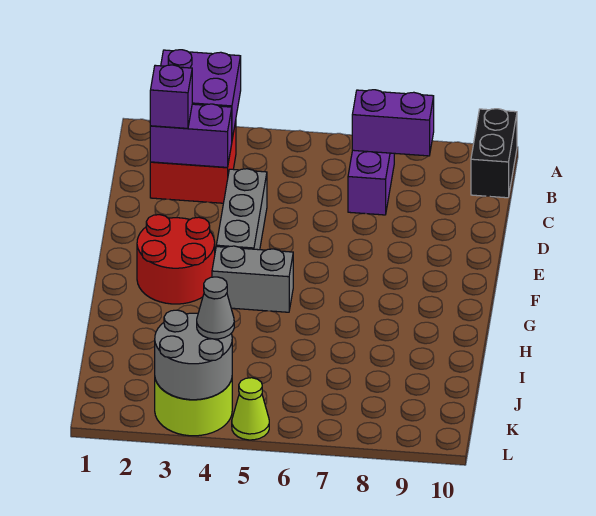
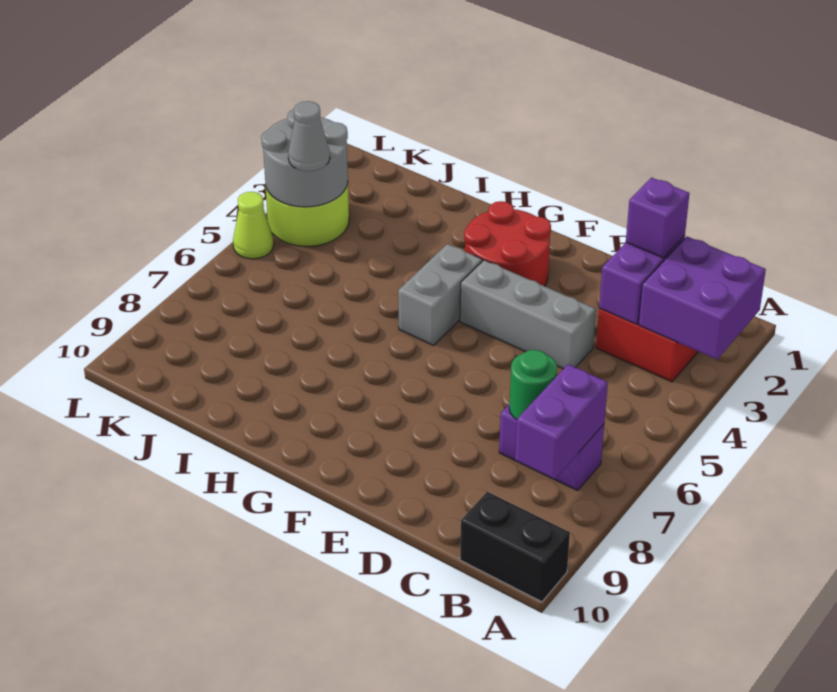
none -> green round brick C7 level 2

